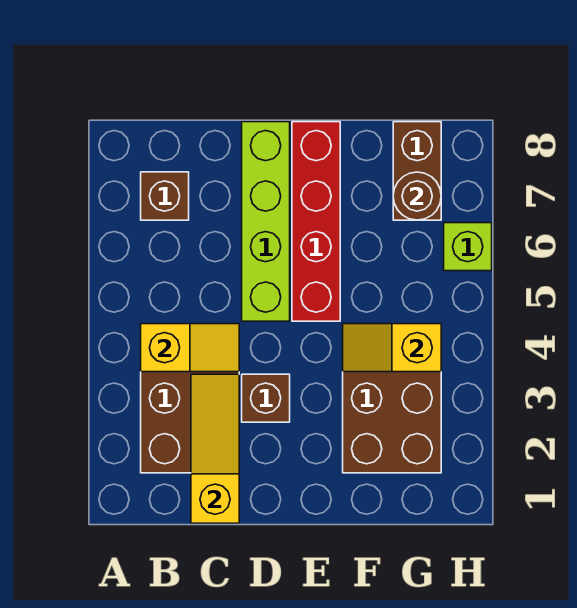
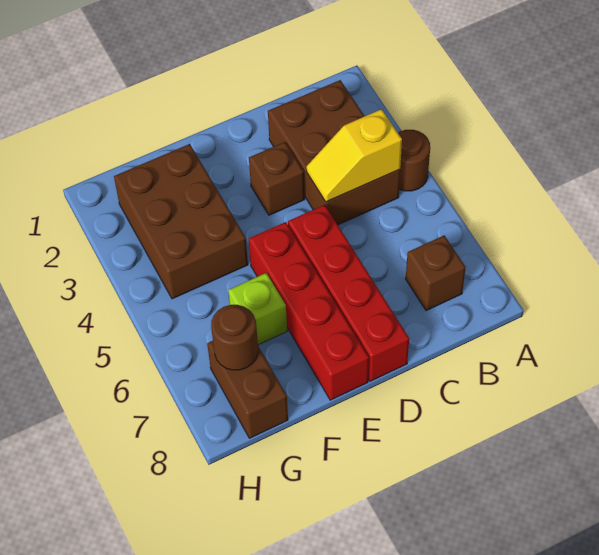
none -> brown round brick A4 level 1
yellow slope C1:C3 level 2 top 1 -> none
lime brick D5:D8 level 1 -> red brick D5:D8 level 1
yellow slope F4:G4 level 2 top G -> none
lime brick H6 level 1 -> lime brick F6 level 1

